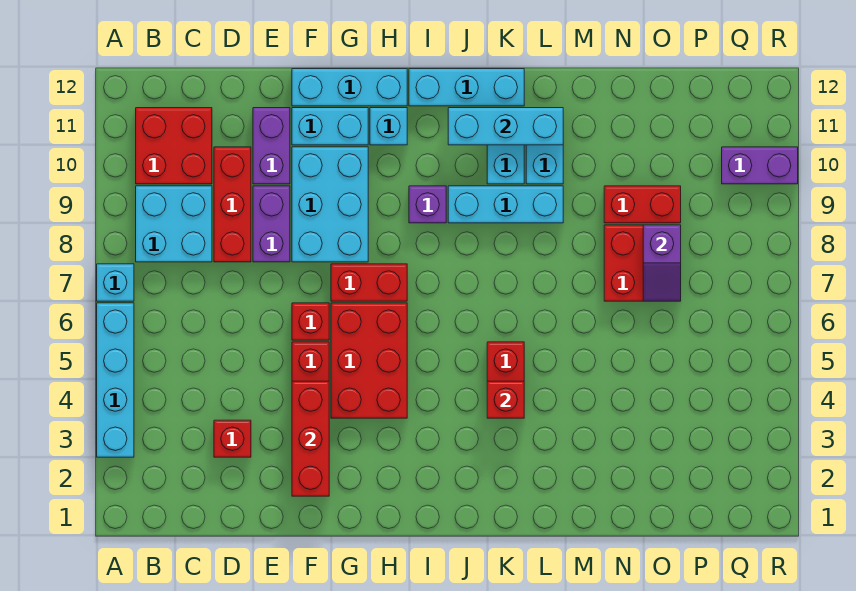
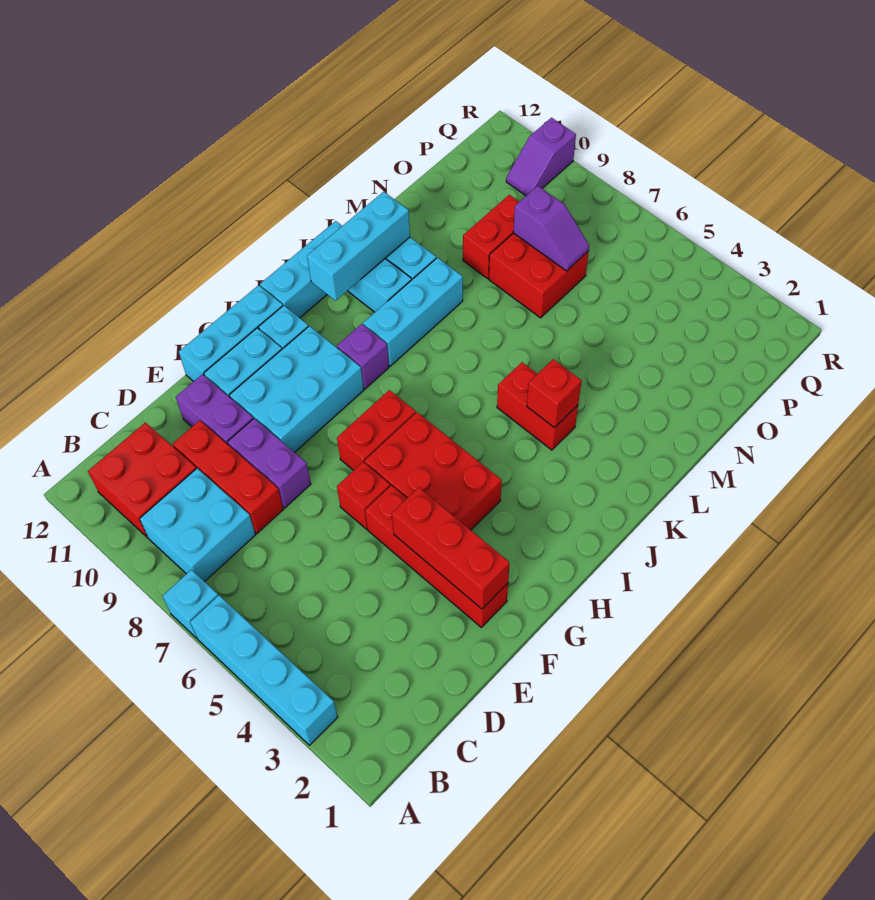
red brick D3 level 1 -> none
cyan brick F8:G10 level 1 -> cyan brick F9:H10 level 1
purple brick Q10:R10 level 1 -> purple slope Q10:R10 level 1 top R

